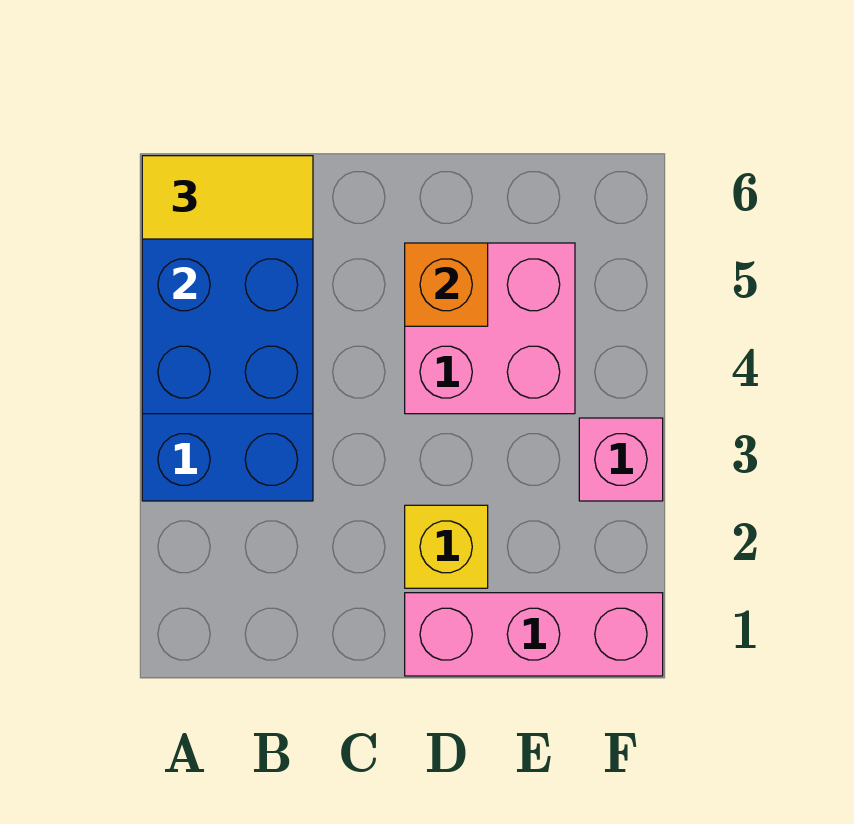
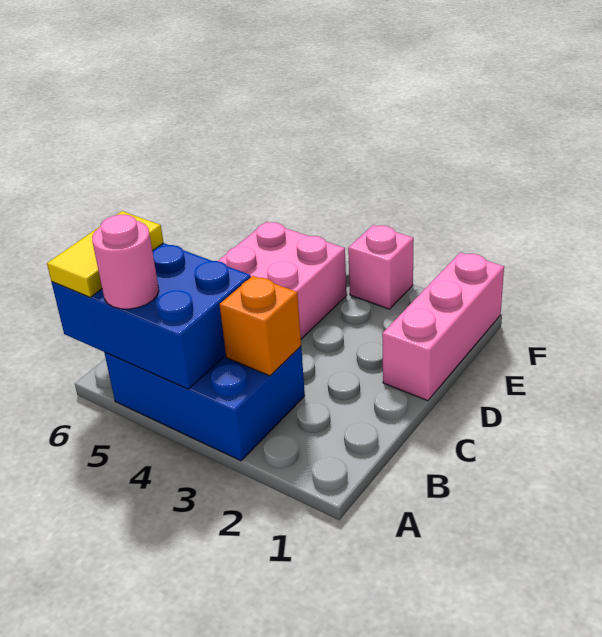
none -> pink round brick A5 level 3
yellow brick D2 level 1 -> none
orange brick D5 level 2 -> orange brick B3 level 2

